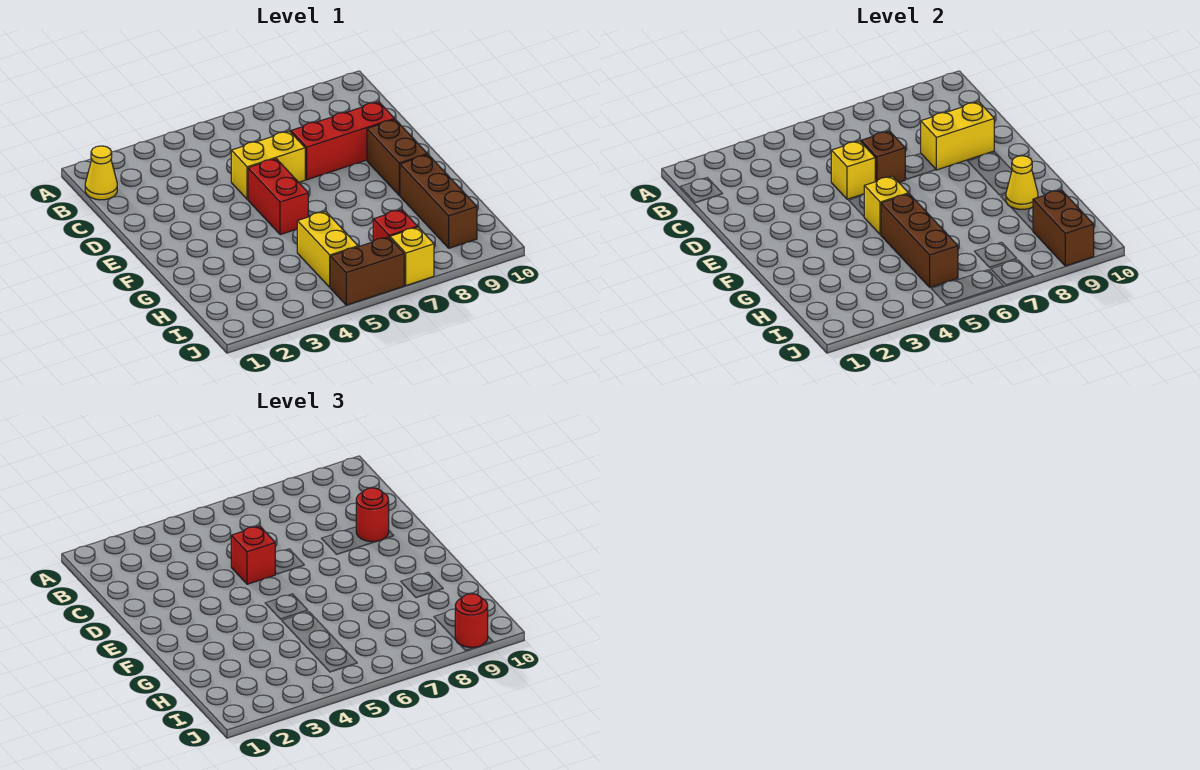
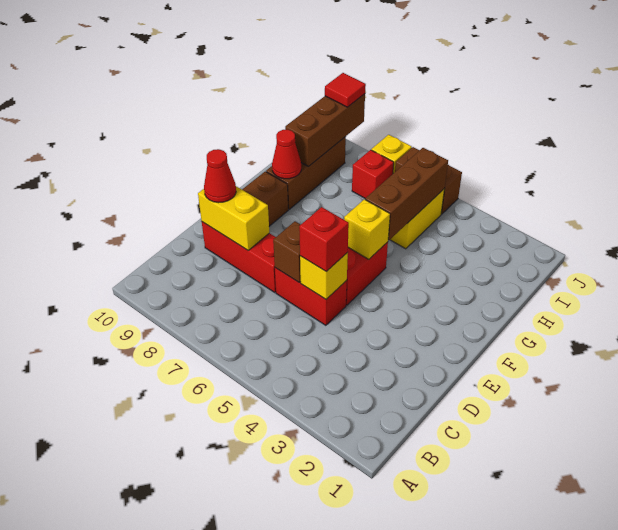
yellow cone B1 level 1 -> none
yellow brick D5:D6 level 1 -> red brick D5:D6 level 1
red round brick D9 level 3 -> red cone D9 level 3
yellow cone G9 level 2 -> red cone G9 level 2
brown brick I9:J9 level 2 -> brown brick H9:J9 level 2
red round brick J9 level 3 -> red tile J9 level 3

